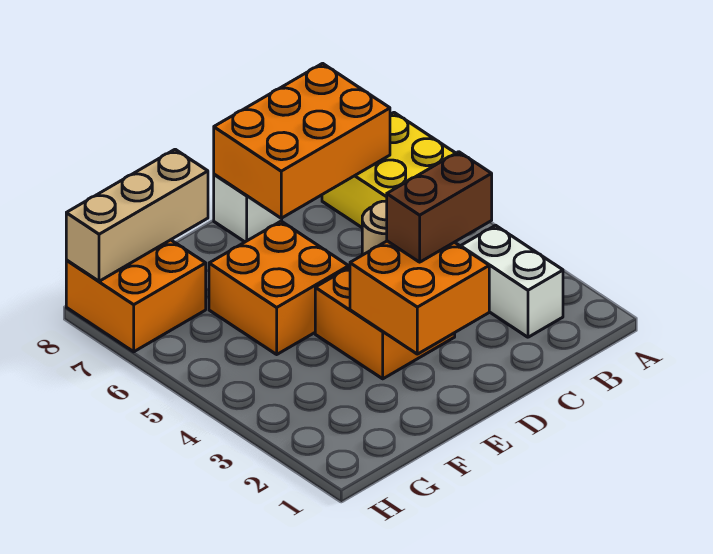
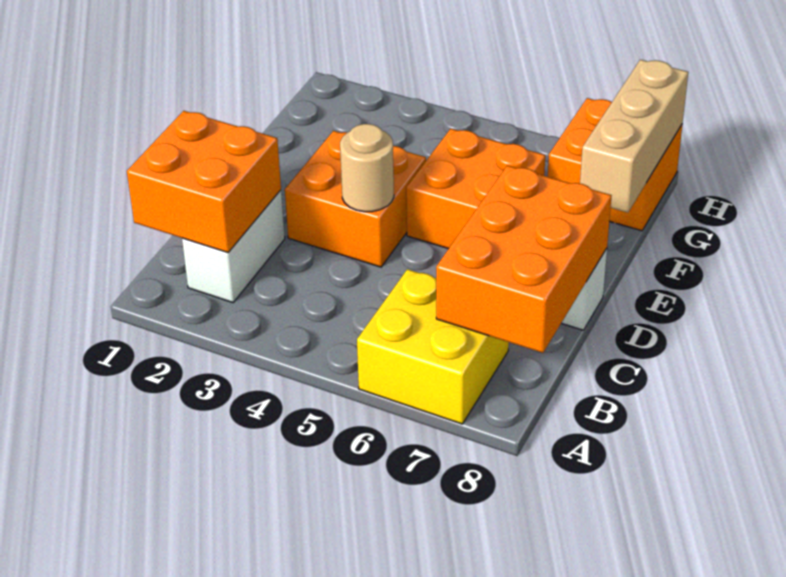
white brick B2:B3 level 1 -> white brick B2:C2 level 1
brown brick C3:D3 level 3 -> none
orange brick D2:E3 level 2 -> orange brick B1:C2 level 2

